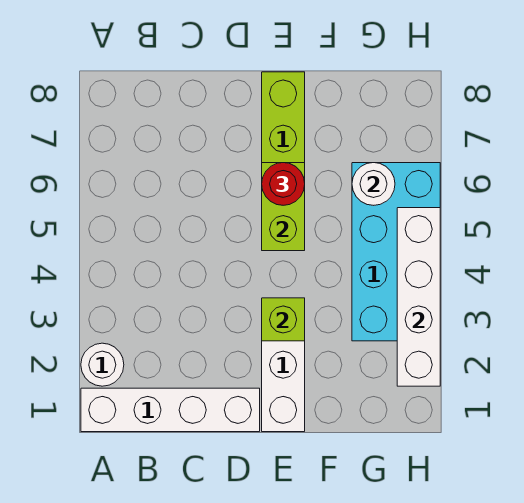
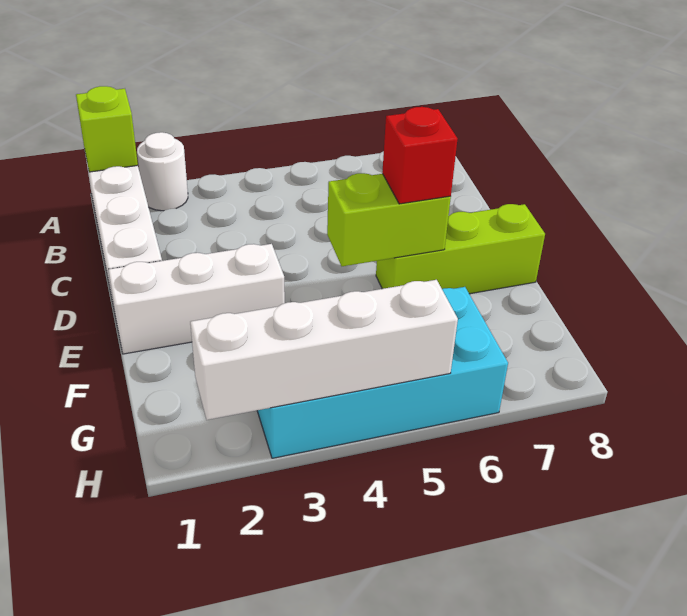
lime brick E3 level 2 -> lime brick A1 level 2
red round brick E6 level 3 -> red brick E6 level 3
white round brick G6 level 2 -> none

